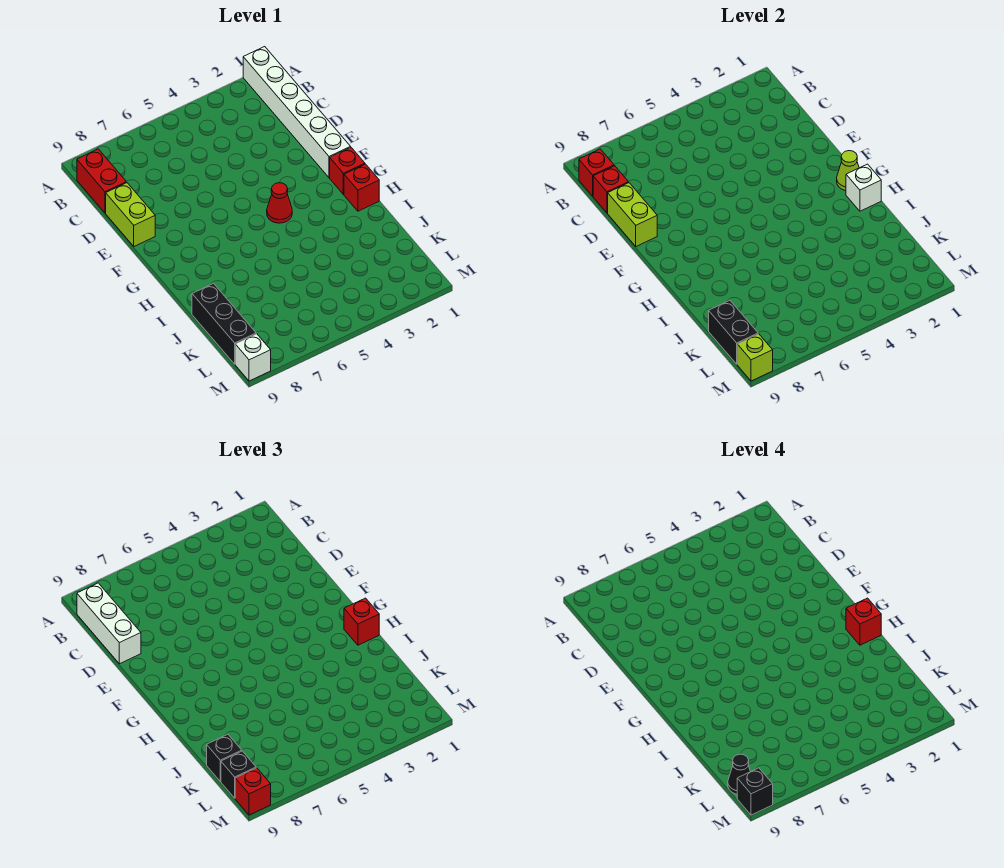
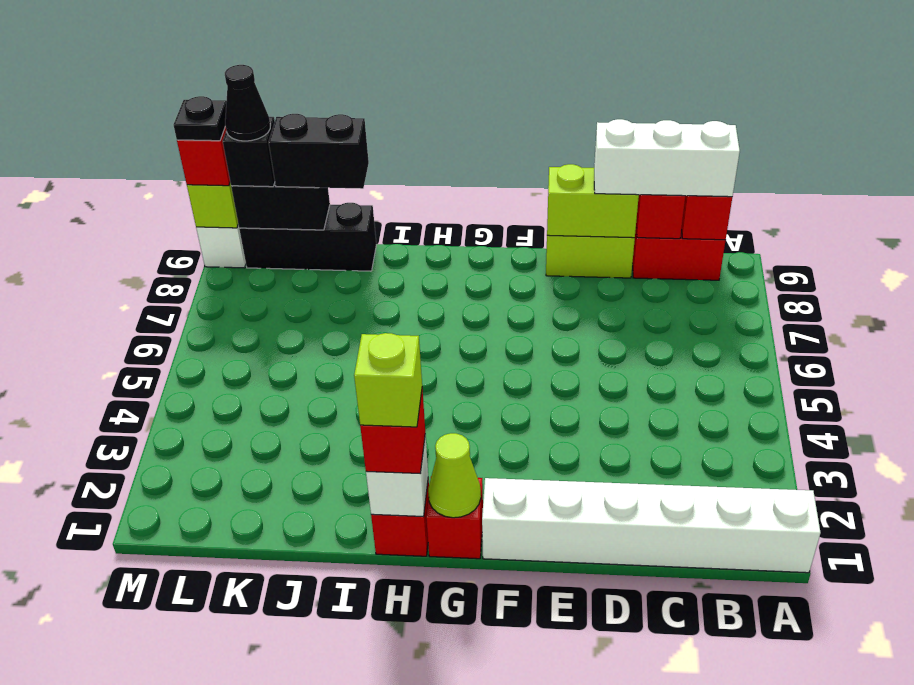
red cone G4 level 1 -> none
red brick H1 level 4 -> lime brick H1 level 4
black brick K9 level 3 -> black brick J9:K9 level 3
black brick M9 level 4 -> black plate M9 level 4

